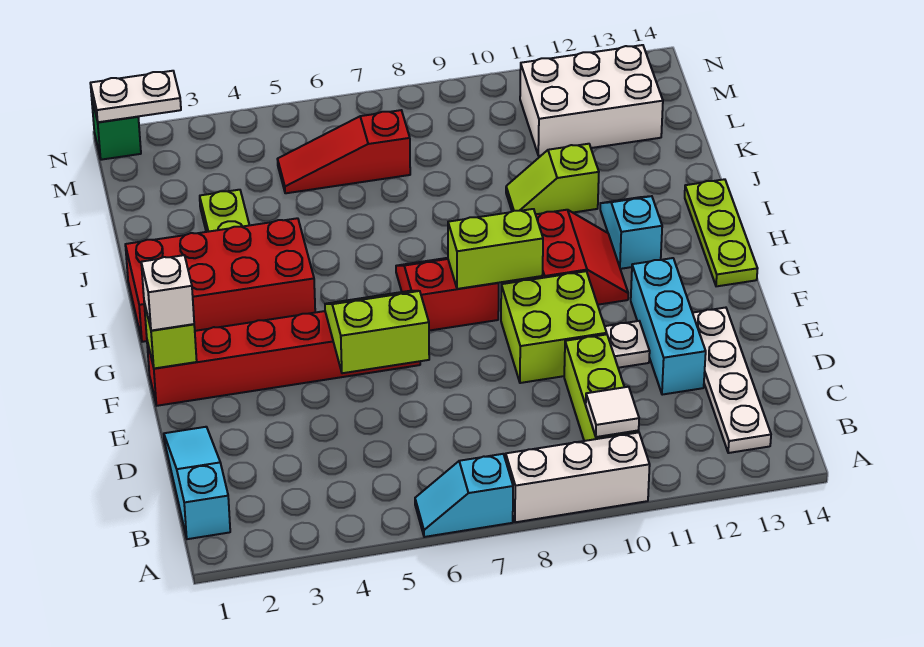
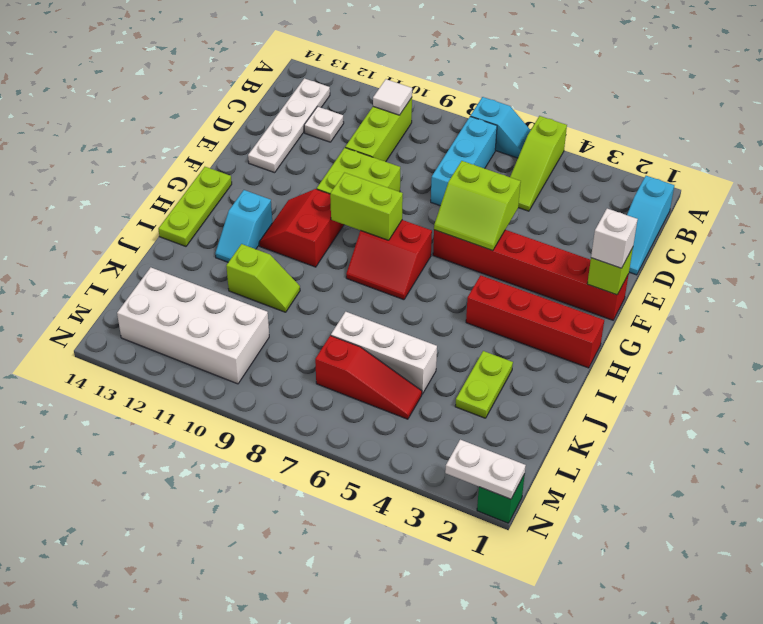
none -> lime slope A5:C5 level 1 top A
white brick A8:A10 level 1 -> white brick K5:K7 level 1
cyan brick D12:F12 level 1 -> cyan brick B7:D7 level 1
white plate E11 level 1 -> white plate C12 level 1
red brick H1:I4 level 1 -> red brick H1:H4 level 1
white brick L11:M13 level 1 -> white brick L10:M13 level 1

